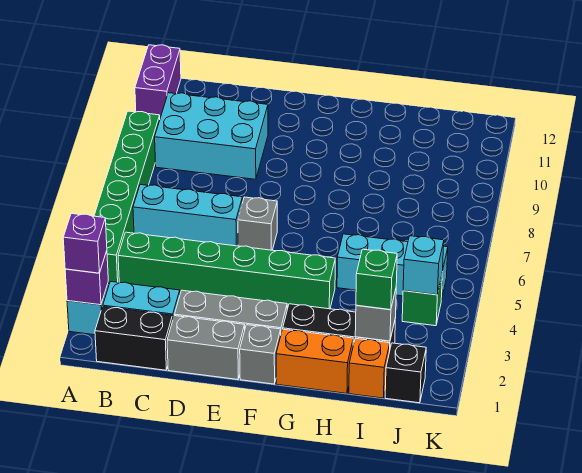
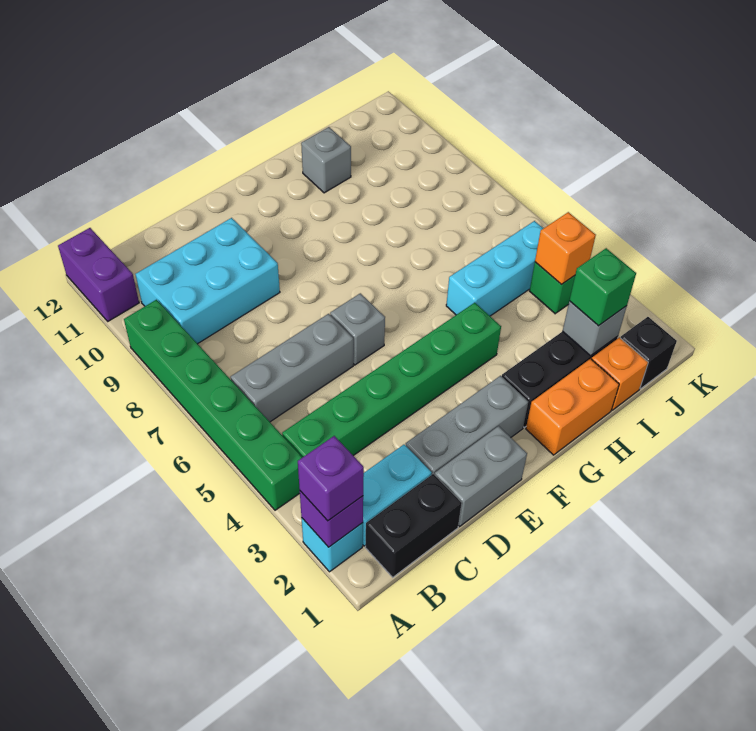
cyan brick B6:D6 level 1 -> grey brick B6:D6 level 1
grey brick F1 level 1 -> grey brick H11 level 1
cyan brick J4 level 2 -> orange brick J4 level 2

